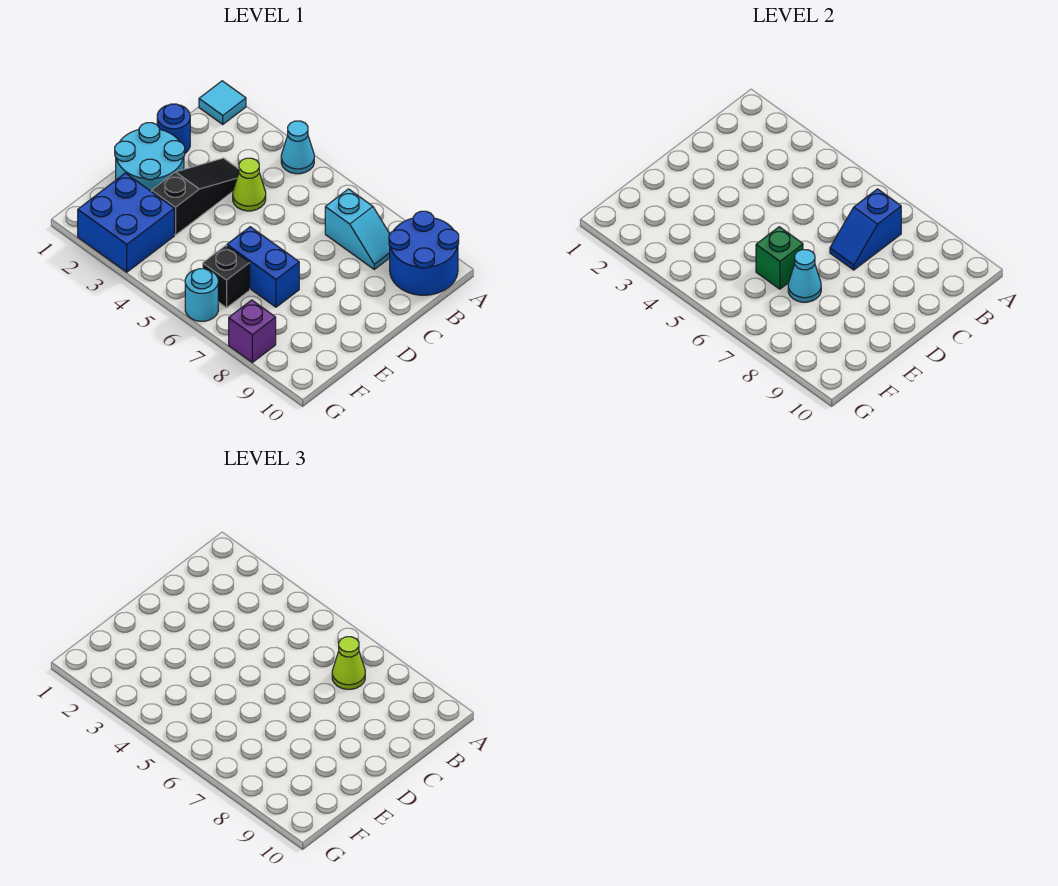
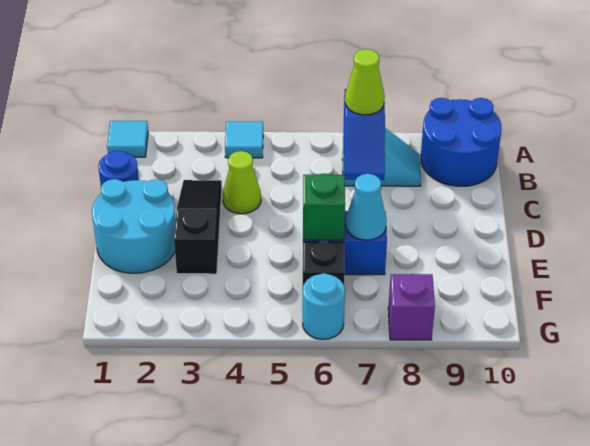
cyan cone A4 level 1 -> cyan tile A4 level 1
blue brick F2:G3 level 1 -> none

